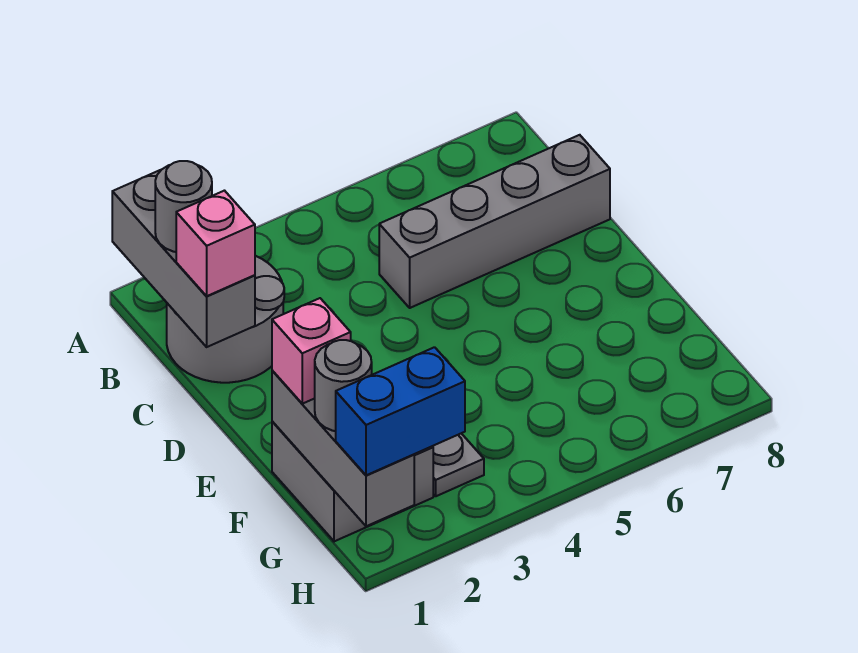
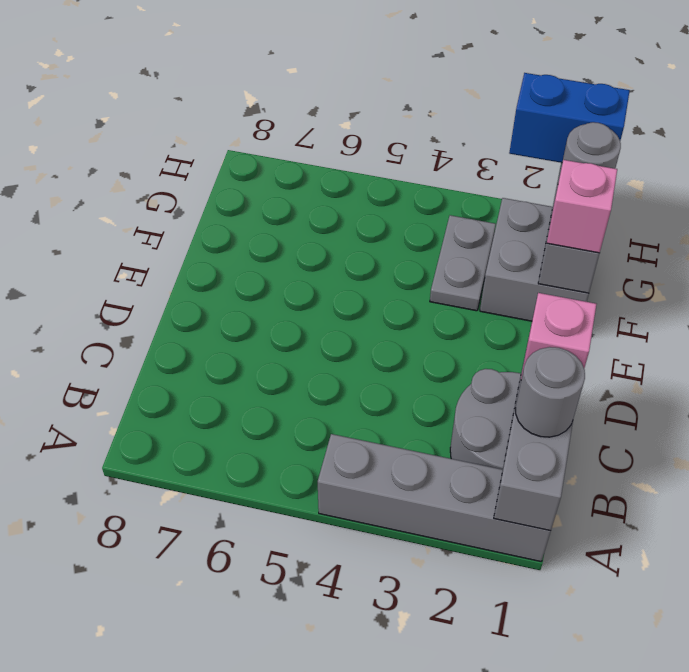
grey brick C5:C8 level 1 -> grey brick A1:A4 level 1

